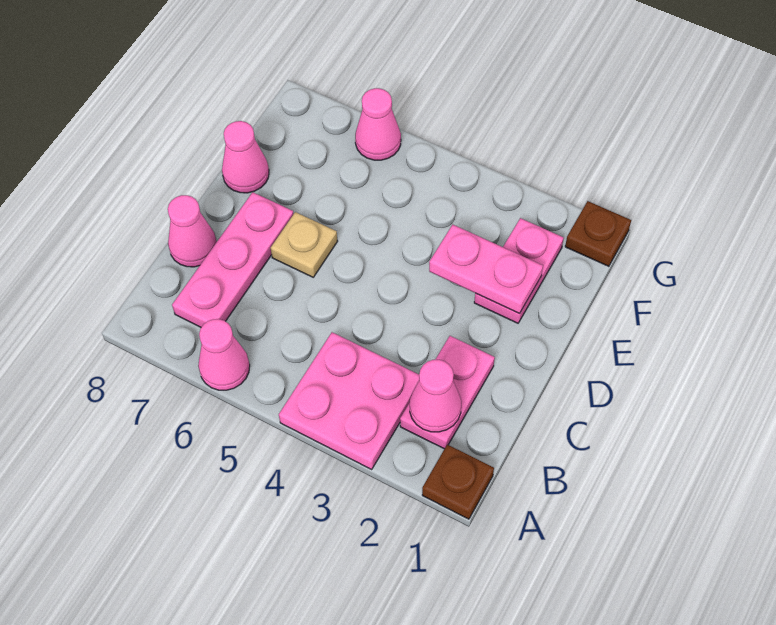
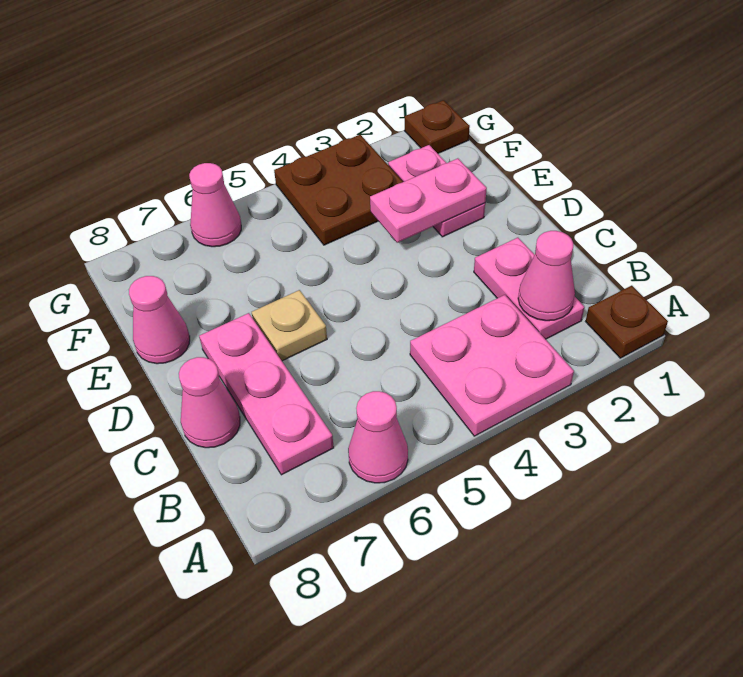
none -> brown plate F3:G4 level 1

